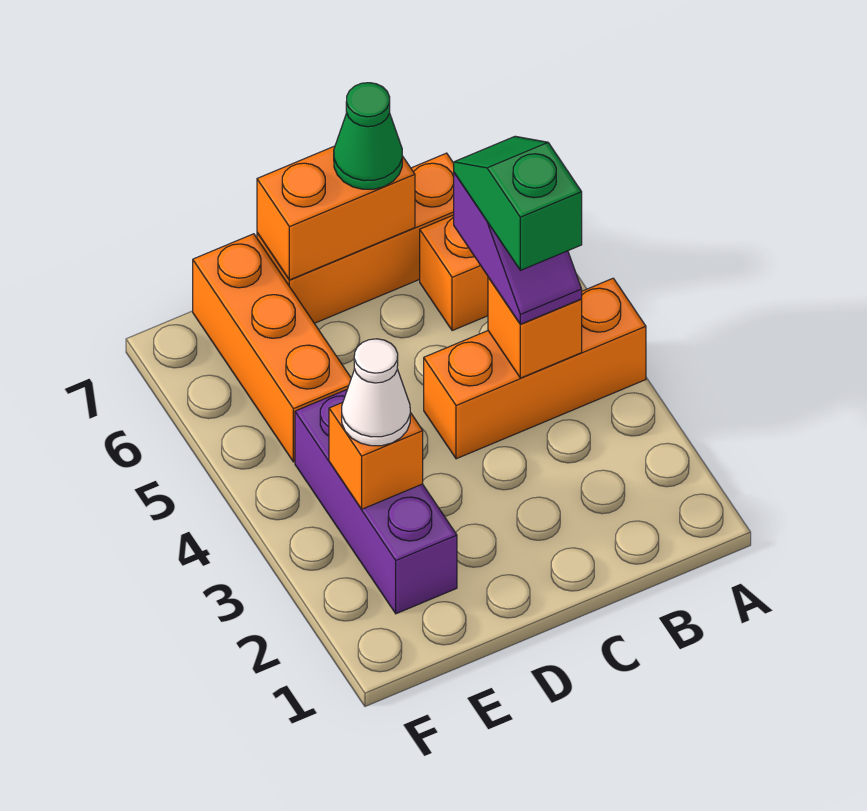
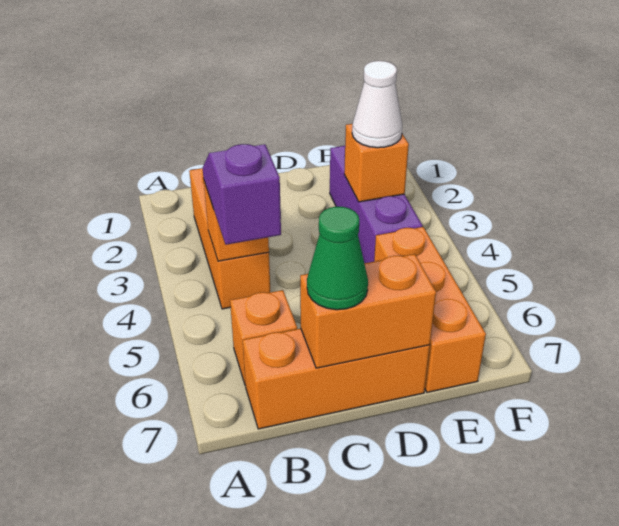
orange brick A4:C4 level 1 -> orange brick B2:B4 level 1
green slope B4:B5 level 4 top 4 -> none

